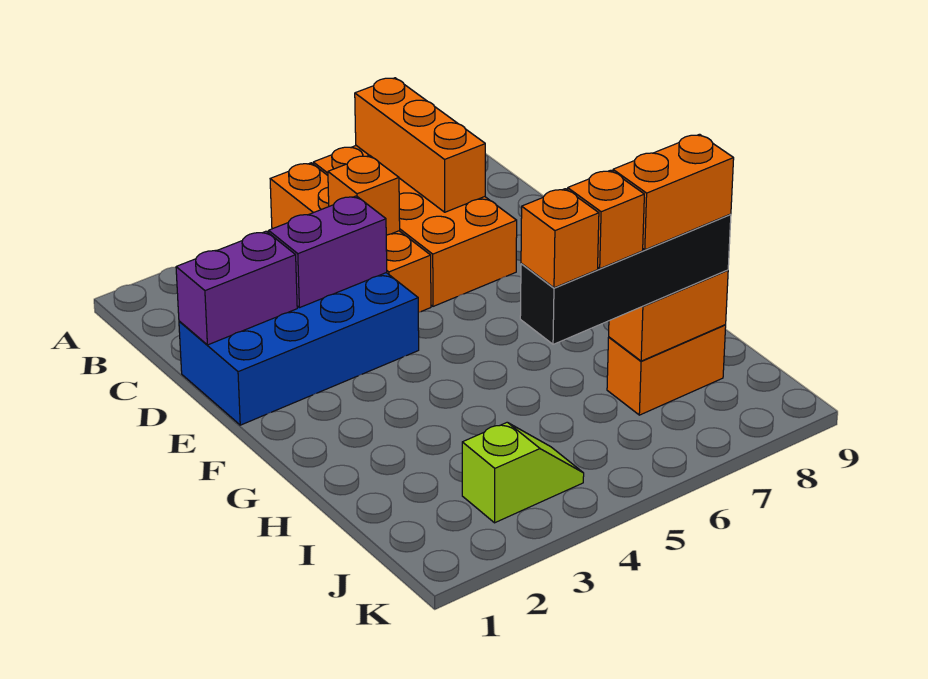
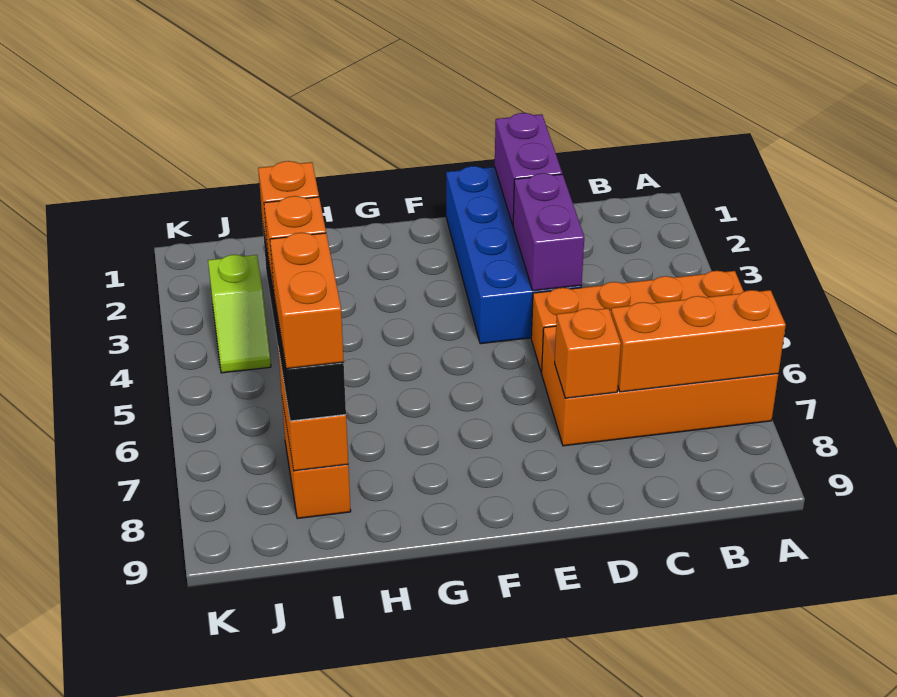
orange brick C5 level 2 -> orange brick D7 level 2

